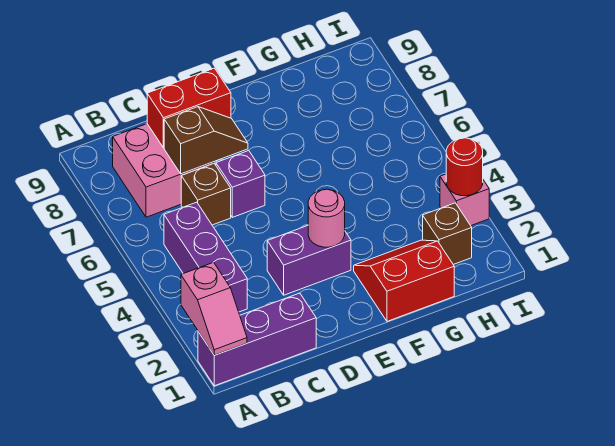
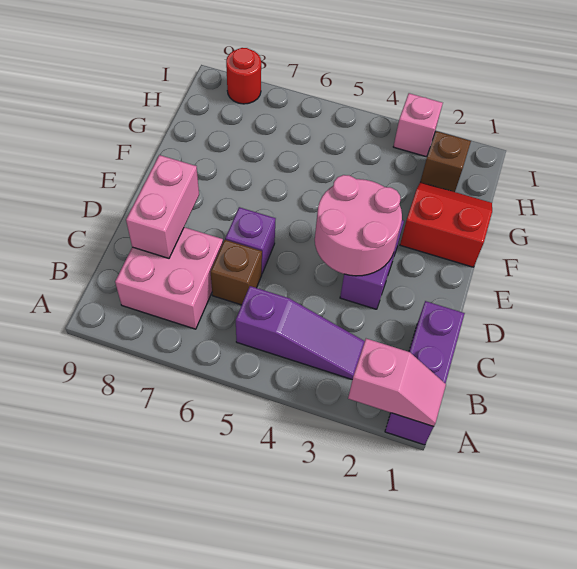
purple brick B3:B5 level 1 -> purple slope B3:B5 level 1 top 5
brown slope C7:D7 level 2 top C -> none
red brick C8:D8 level 2 -> pink brick C8:D8 level 2
pink round brick E3 level 2 -> pink round brick D3:E4 level 2
red slope F1:G2 level 1 top 1 -> red slope F1:G2 level 1 top F
red round brick I3 level 2 -> red round brick I8 level 1

